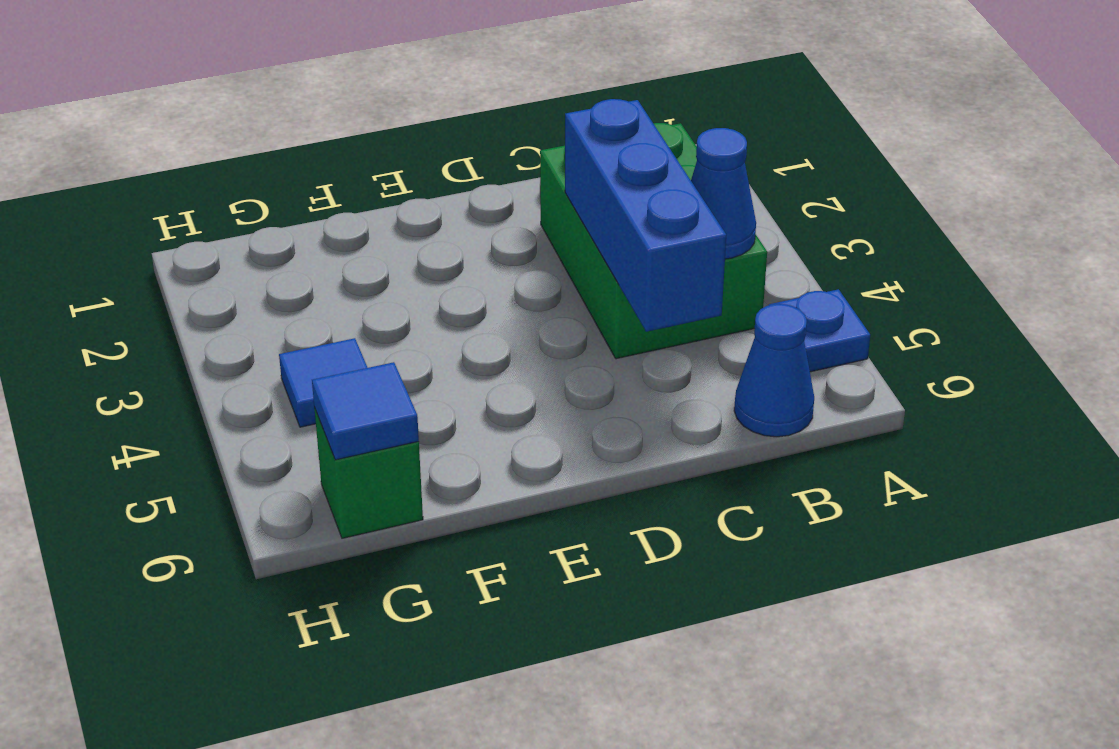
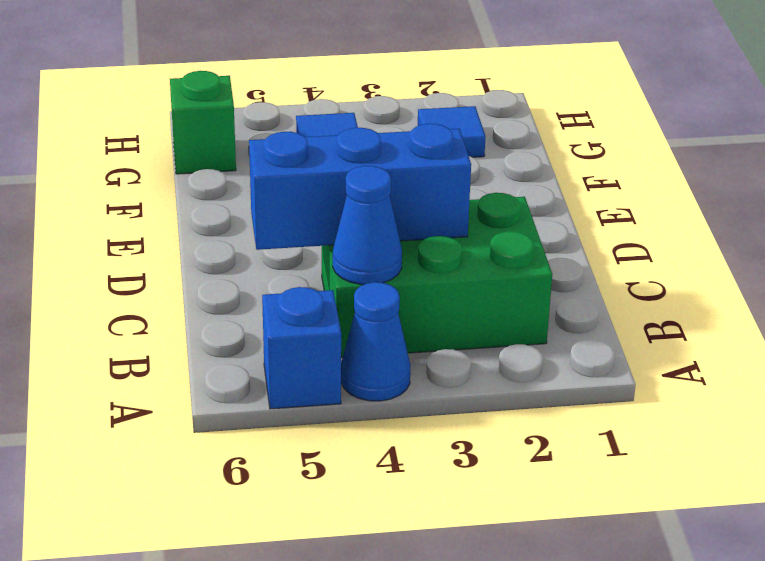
blue plate A5 level 1 -> blue brick A5 level 1
blue cone B6 level 1 -> blue cone A4 level 1
blue tile G6 level 2 -> blue tile G2 level 1

